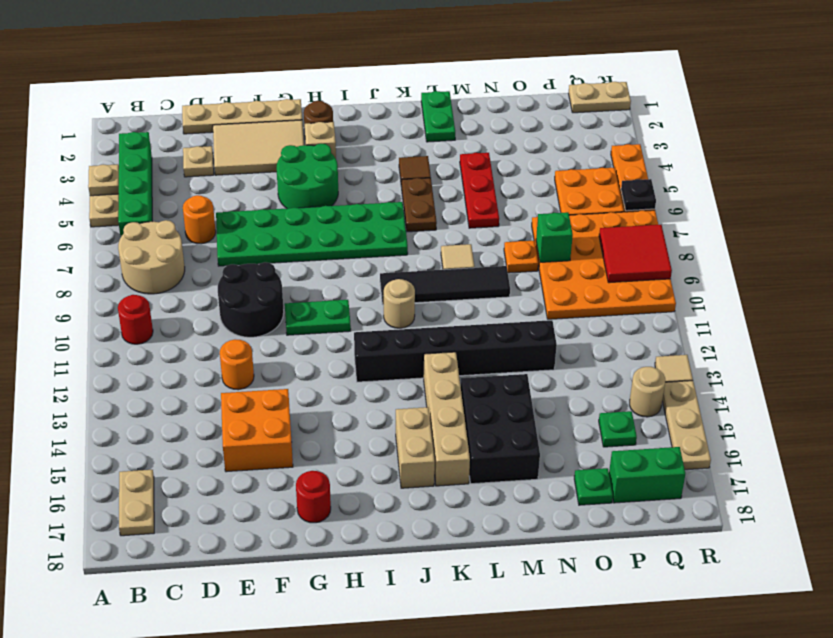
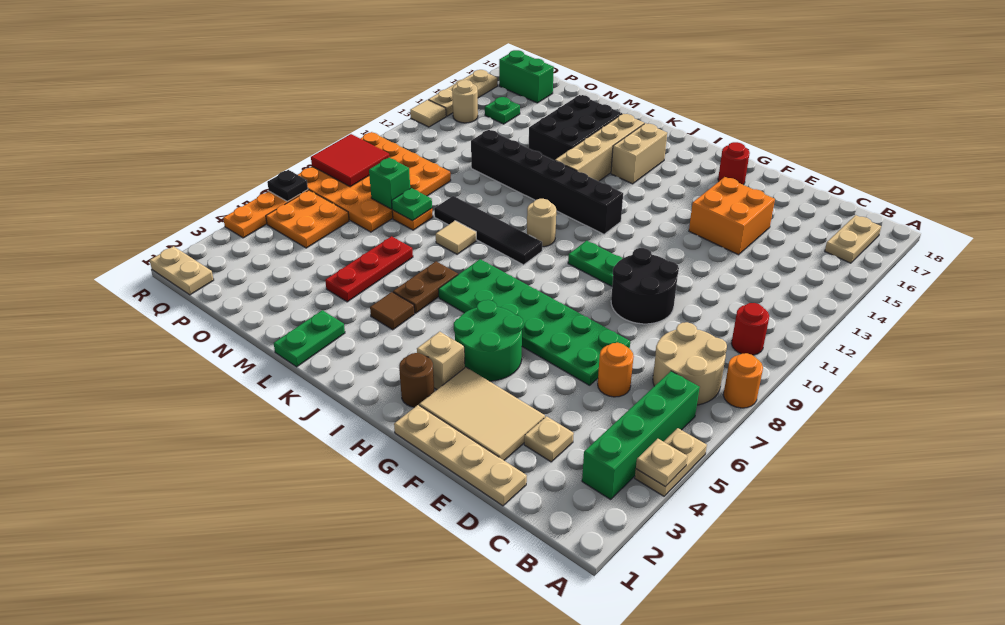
orange round brick E12 level 1 -> orange round brick A8 level 1
green plate O17 level 1 -> green plate N8 level 2

